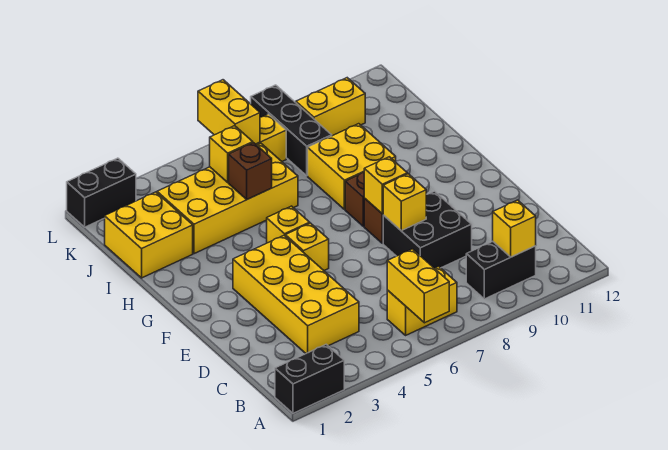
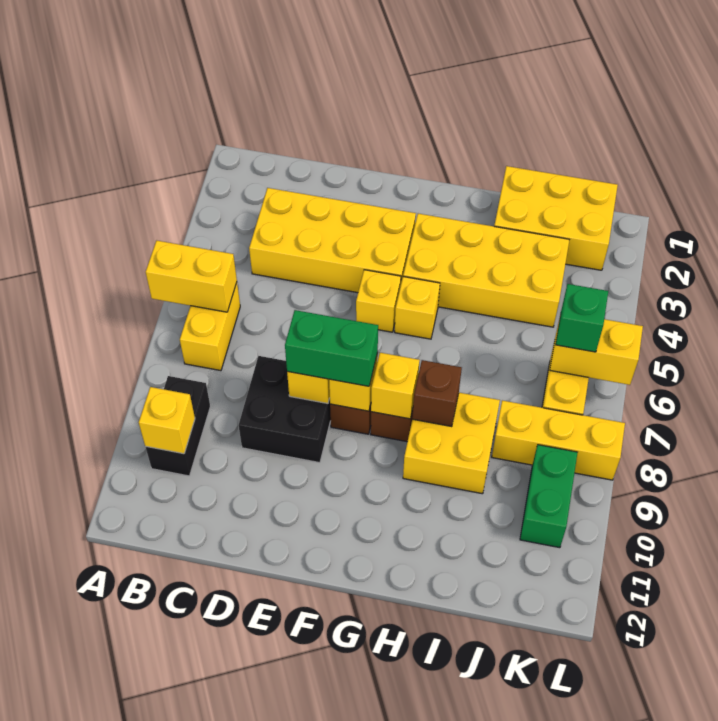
black brick A1:A2 level 1 -> none
none -> green brick E8:F8 level 3
yellow brick I1:J2 level 1 -> yellow brick I1:K2 level 1
yellow brick I3:J6 level 1 -> yellow brick G3:J4 level 1
brown brick I5 level 2 -> brown brick H8 level 2
yellow brick J5 level 2 -> yellow brick G8 level 2
black brick J8:L8 level 1 -> yellow brick J8:L8 level 1
none -> green brick K6 level 3
yellow brick K9:K10 level 1 -> green brick K9:K10 level 1
black brick L1:L2 level 1 -> none

